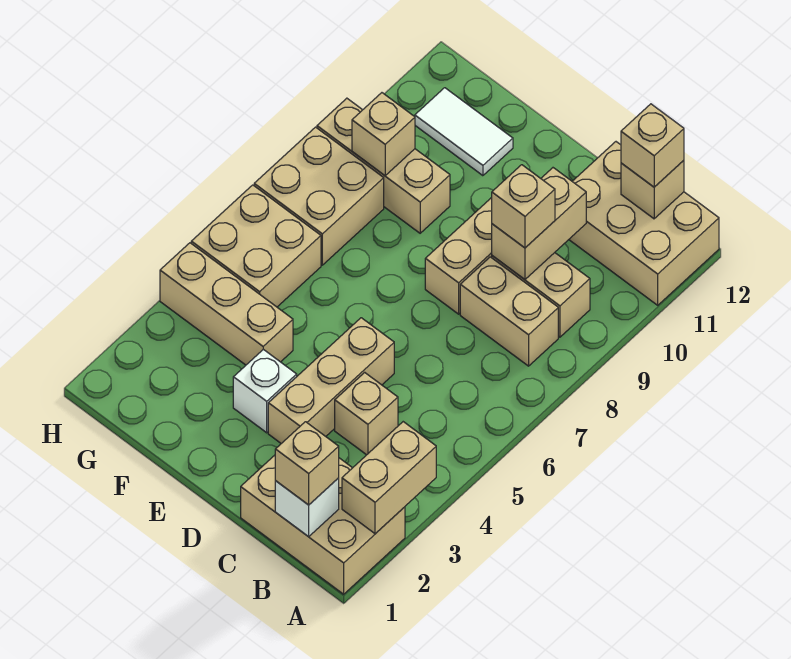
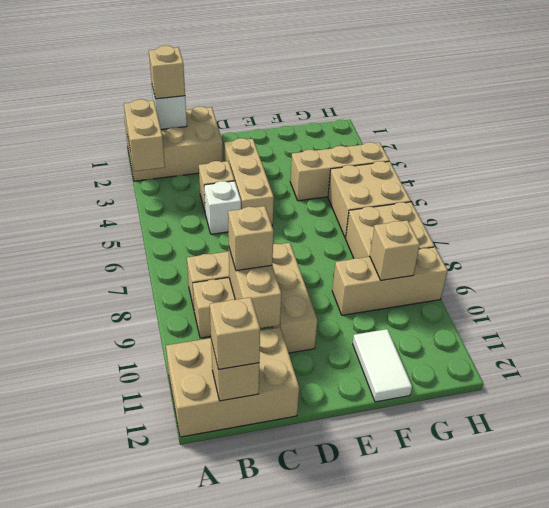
white brick E3 level 1 -> white brick C5 level 1
white tile F11:G11 level 1 -> white tile F11:F12 level 1

